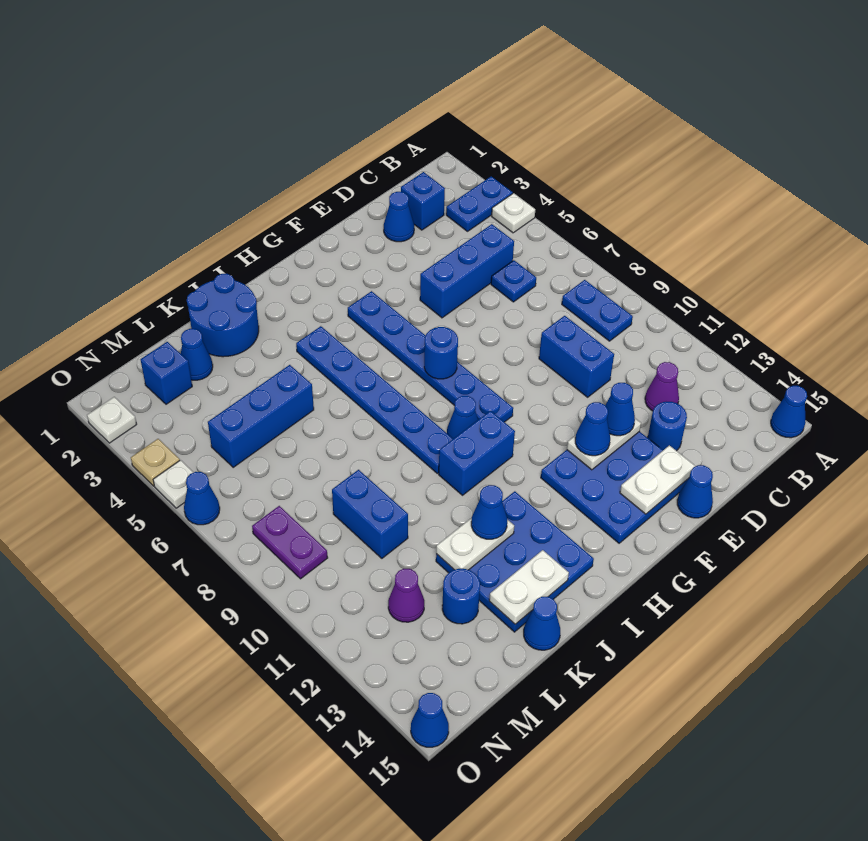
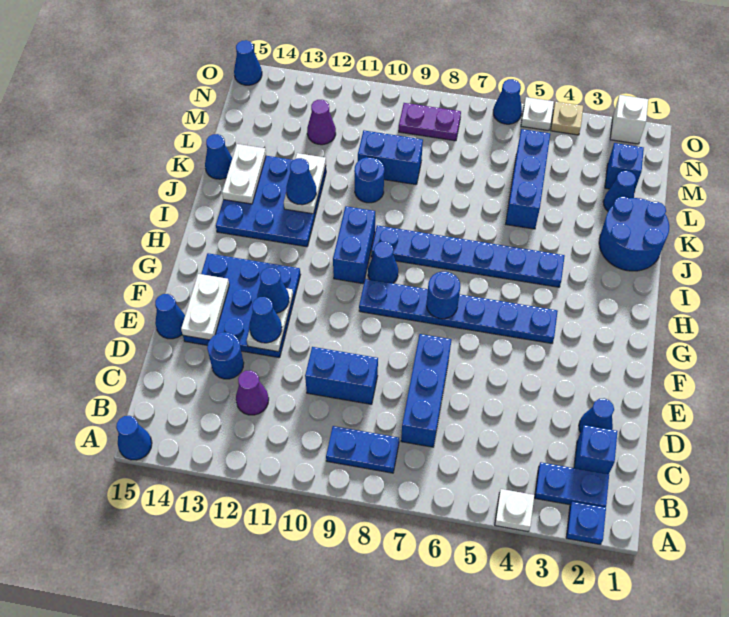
blue plate A3:B3 level 1 -> blue plate B2:B3 level 1
blue brick C5:E5 level 1 -> blue brick C7:E7 level 1
blue plate C6 level 1 -> blue plate A2 level 1
blue round brick L13 level 1 -> blue round brick K10 level 1
white plate O2 level 1 -> white brick O2 level 1

